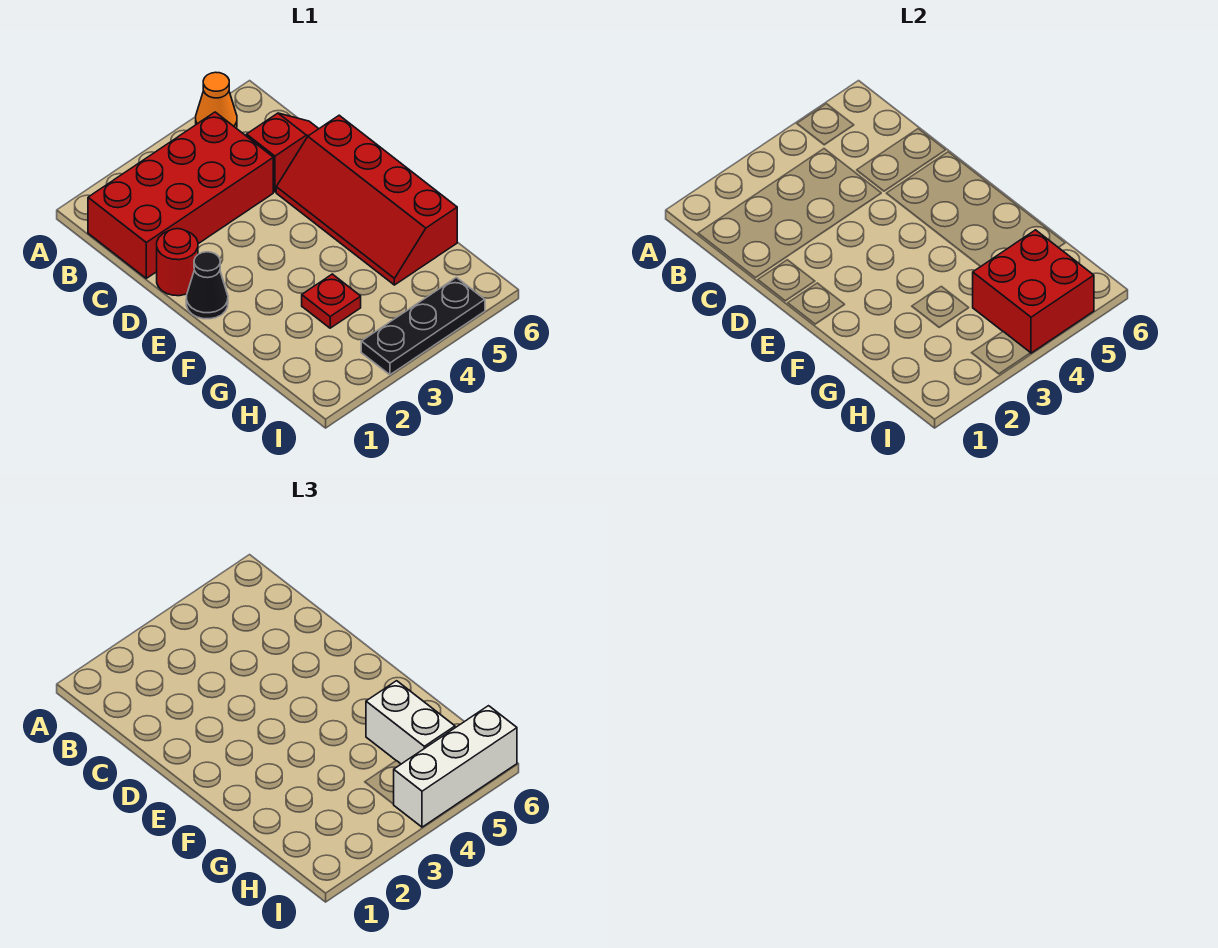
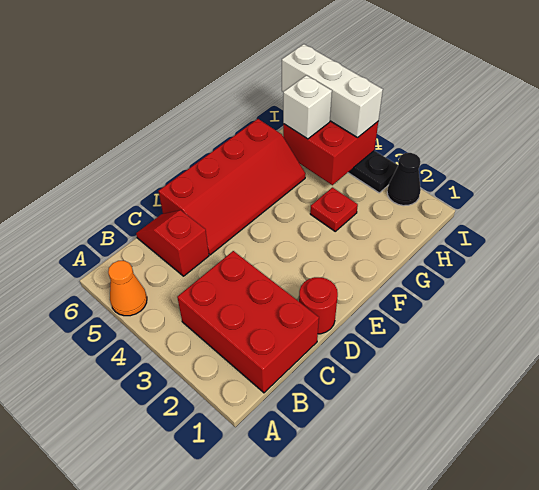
red brick B1:C4 level 1 -> red brick B1:C3 level 1
black cone E1 level 1 -> black cone I2 level 1
white brick G5:H5 level 3 -> white brick H5 level 3

